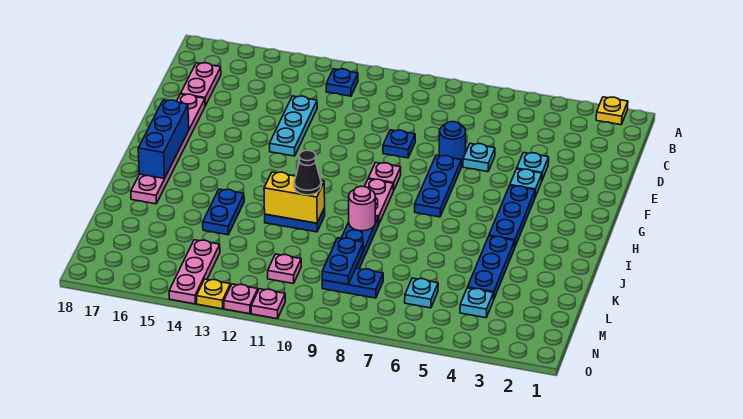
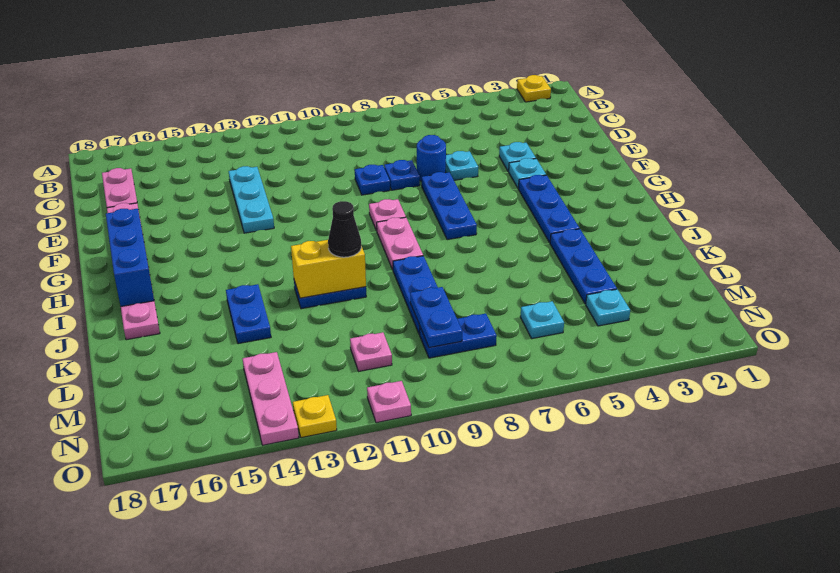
blue plate B12 level 1 -> blue plate E8 level 1
pink round brick J9 level 2 -> none
pink plate O12 level 1 -> none

